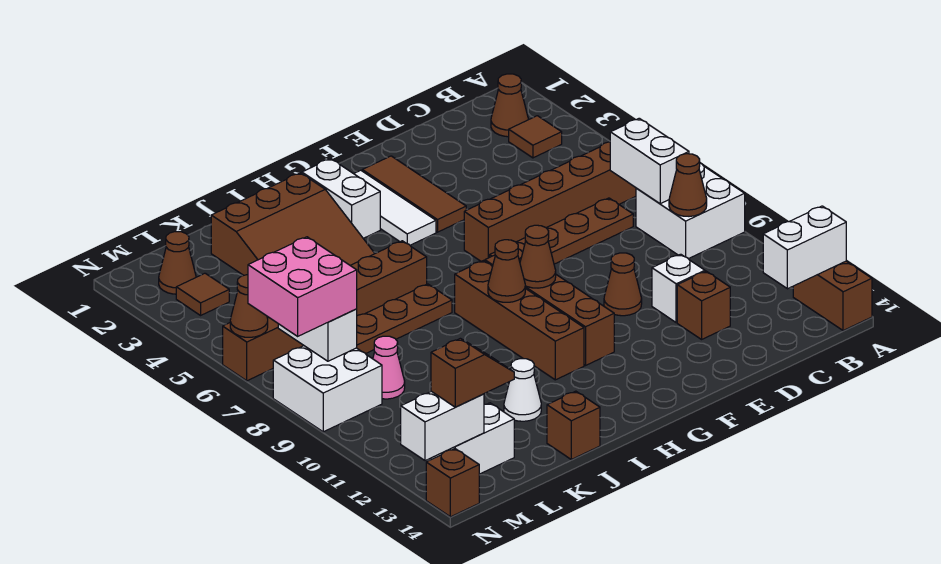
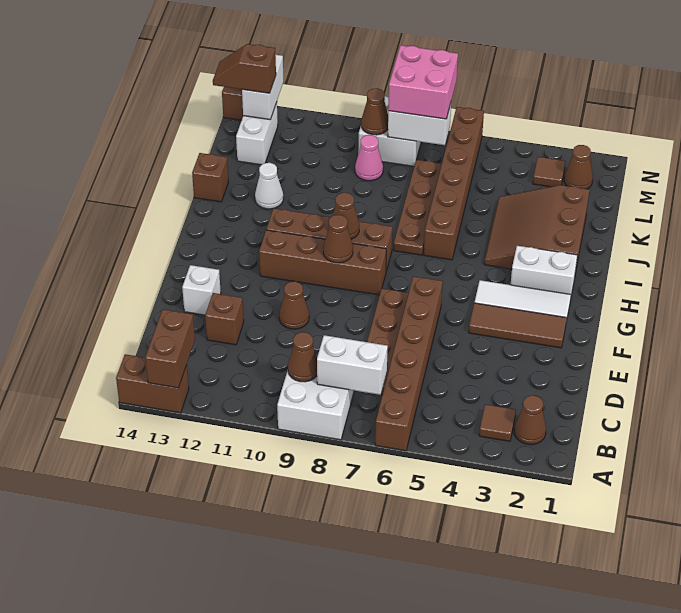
white brick A13:B13 level 2 -> brown brick A13:B13 level 2
white brick D11 level 1 -> white brick E13 level 1
brown slope L13:M13 level 3 top M -> brown slope M13:M14 level 3 top 13
brown cone N6 level 2 -> brown cone M9 level 2

